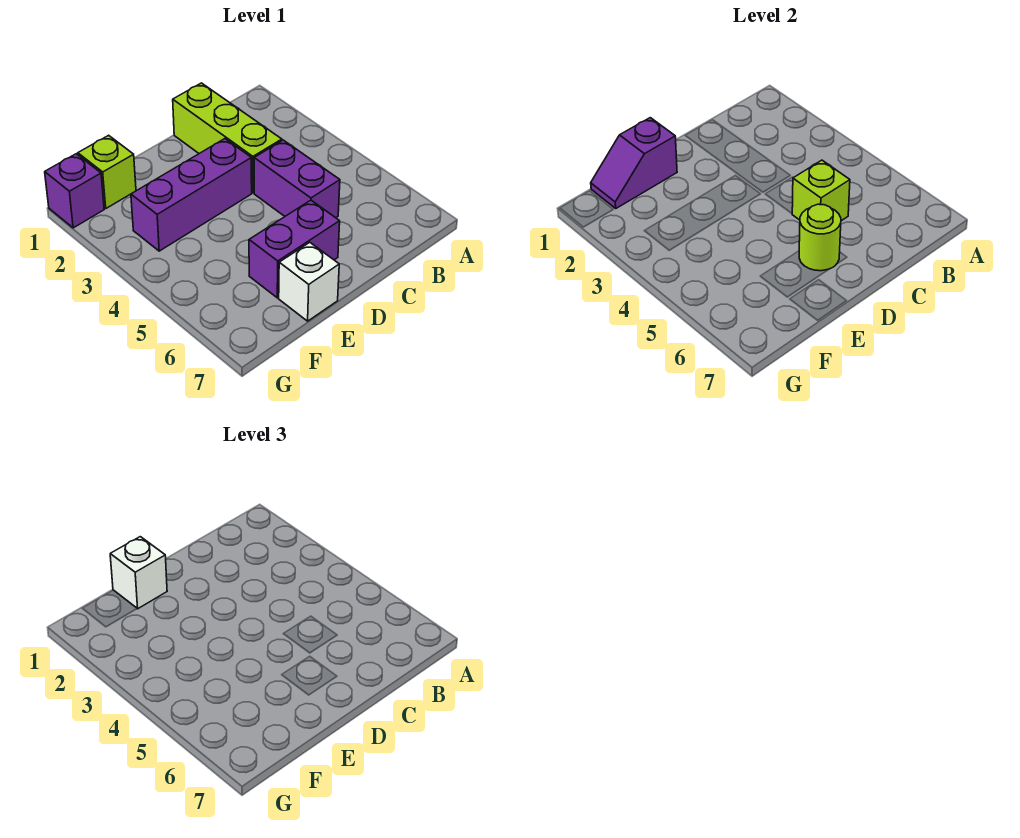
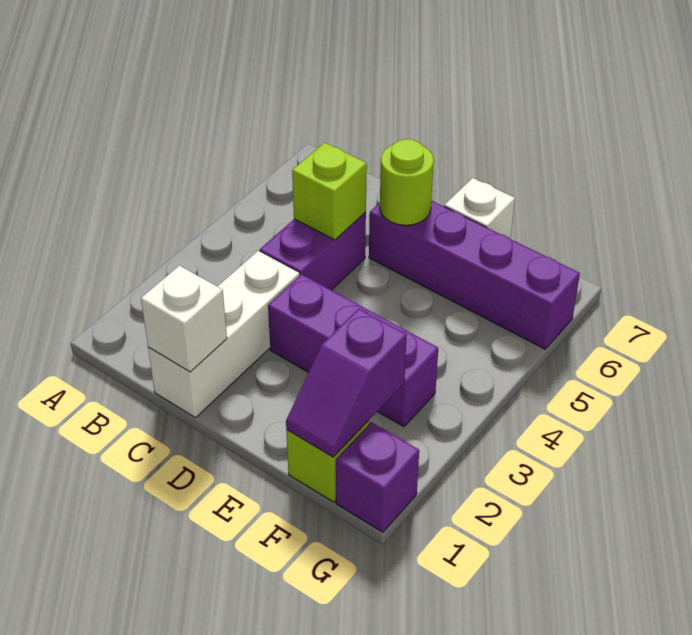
lime brick C1:C3 level 1 -> white brick C1:C3 level 1
purple brick D6:E6 level 1 -> purple brick D6:G6 level 1
purple slope E1:F1 level 2 top E -> purple slope F1:F2 level 2 top 2
white brick E1 level 3 -> white brick C1 level 2

